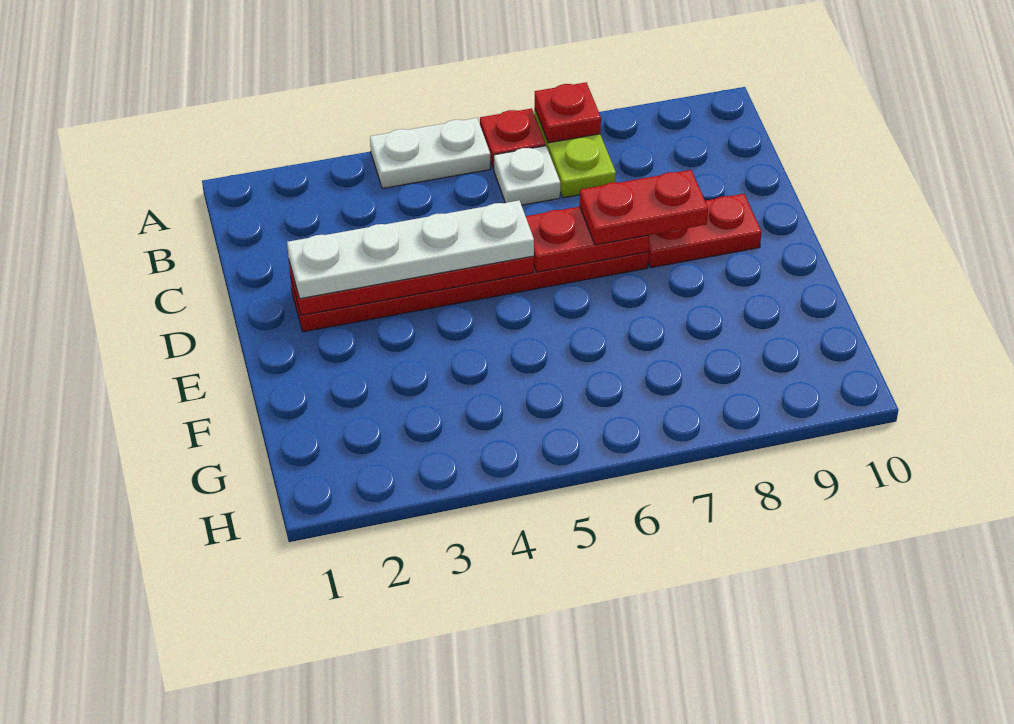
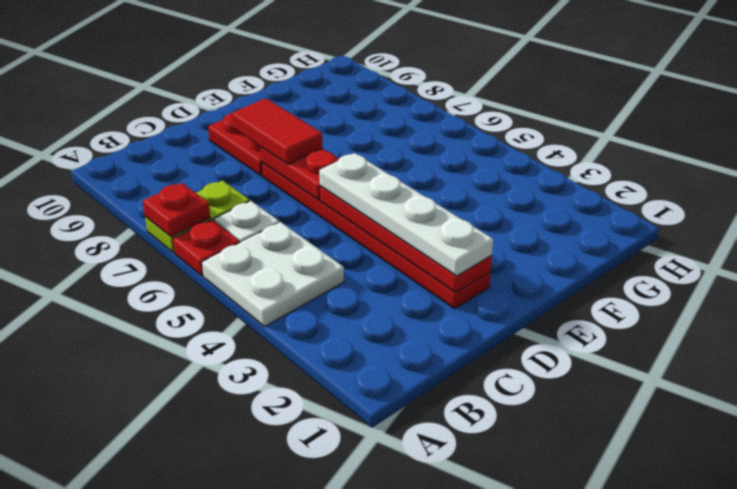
white plate A4:A5 level 1 -> white plate A4:B5 level 1
red plate D7:D8 level 3 -> red tile D7:D8 level 3

